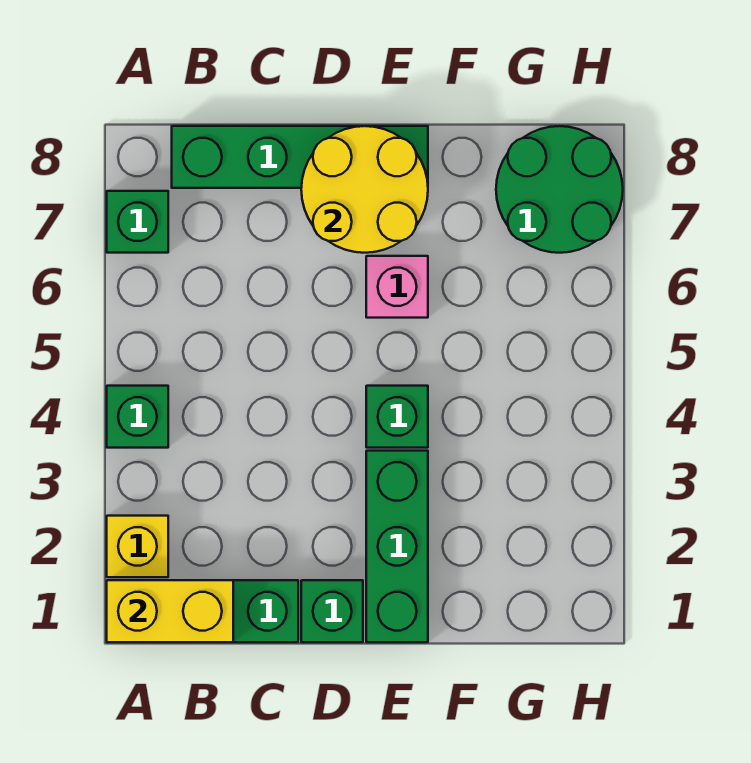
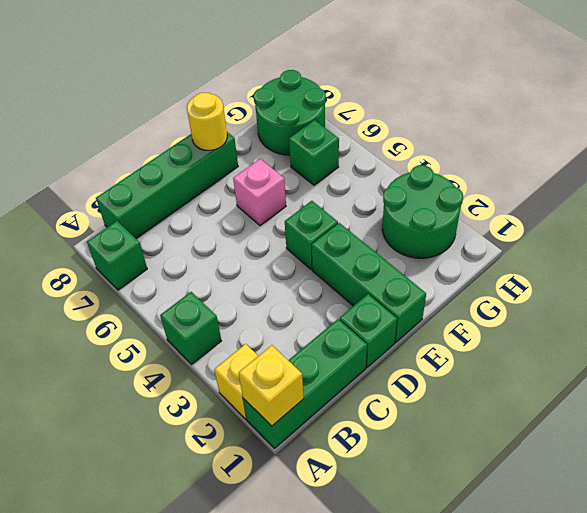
yellow brick A1:B1 level 2 -> yellow brick A1 level 2
yellow round brick D7:E8 level 2 -> yellow round brick E8 level 2
none -> green round brick G2:H3 level 1
none -> green brick G6 level 1

